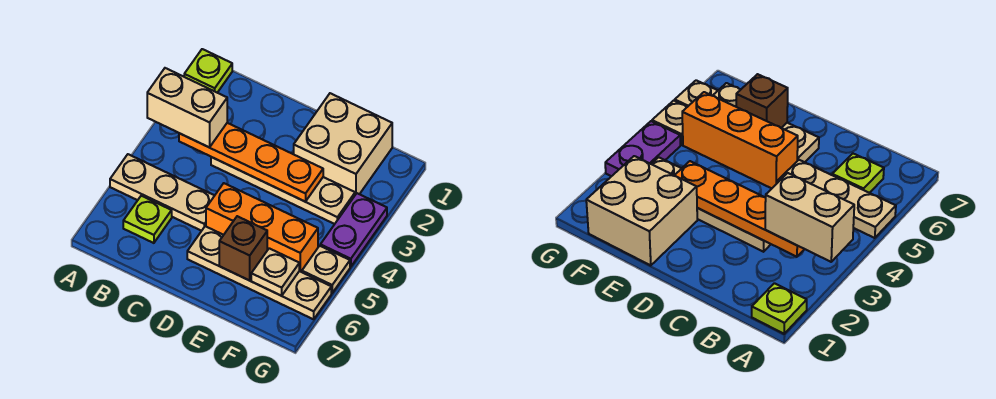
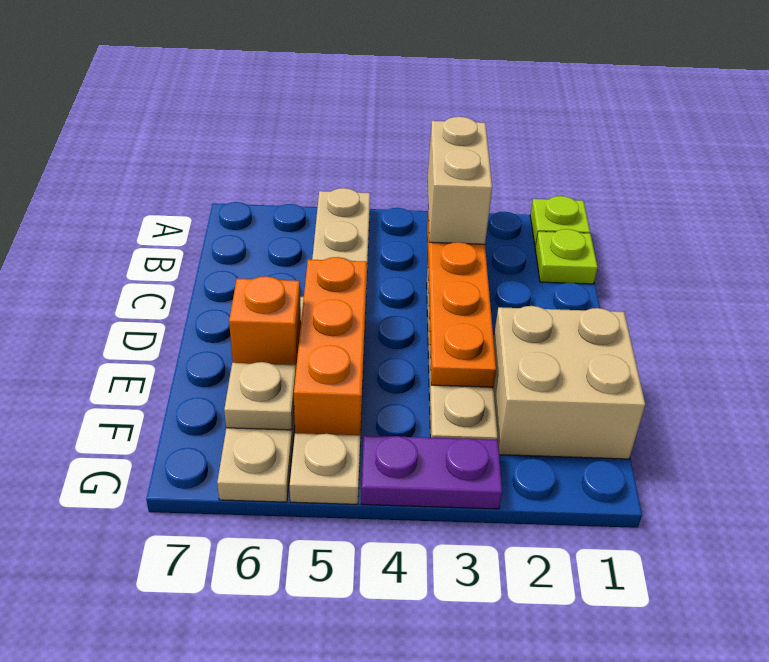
lime plate B6 level 1 -> lime plate B1 level 1
brown brick E6 level 2 -> orange brick E6 level 2

